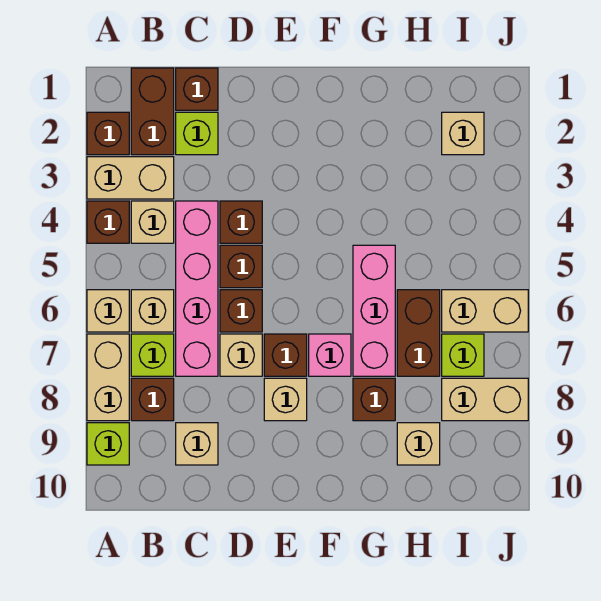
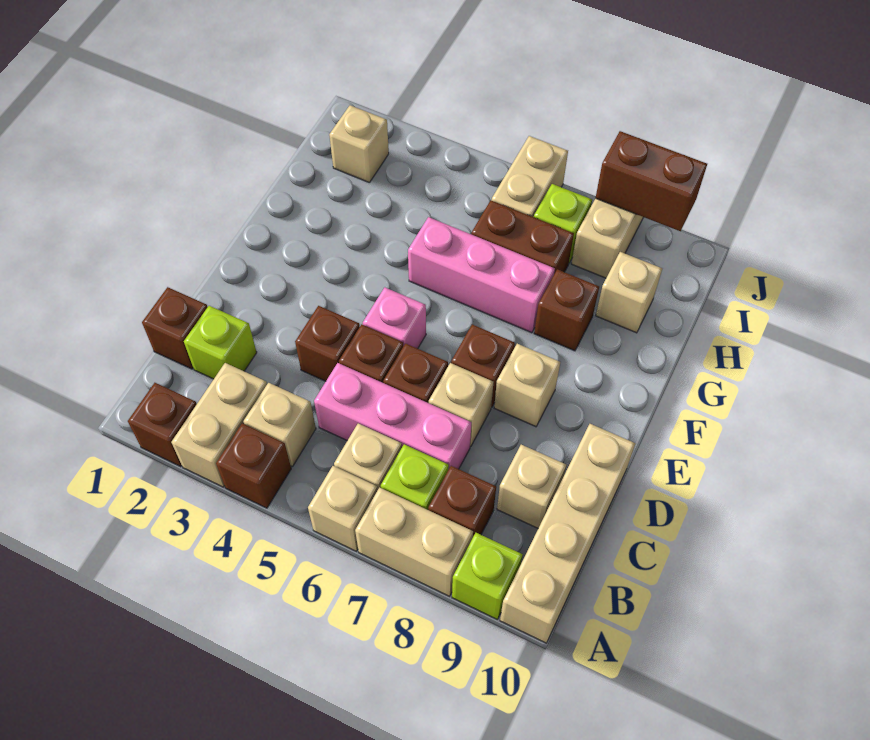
none -> tan brick A10:D10 level 1
brown brick B1:B2 level 1 -> brown brick J8:J9 level 2
pink brick C4:C7 level 1 -> pink brick C5:C7 level 1
pink brick F7 level 1 -> pink brick E5 level 1

